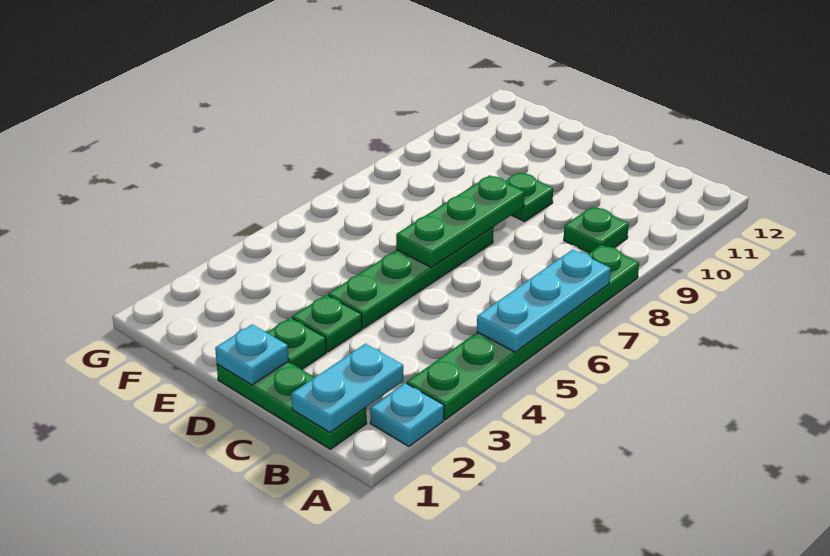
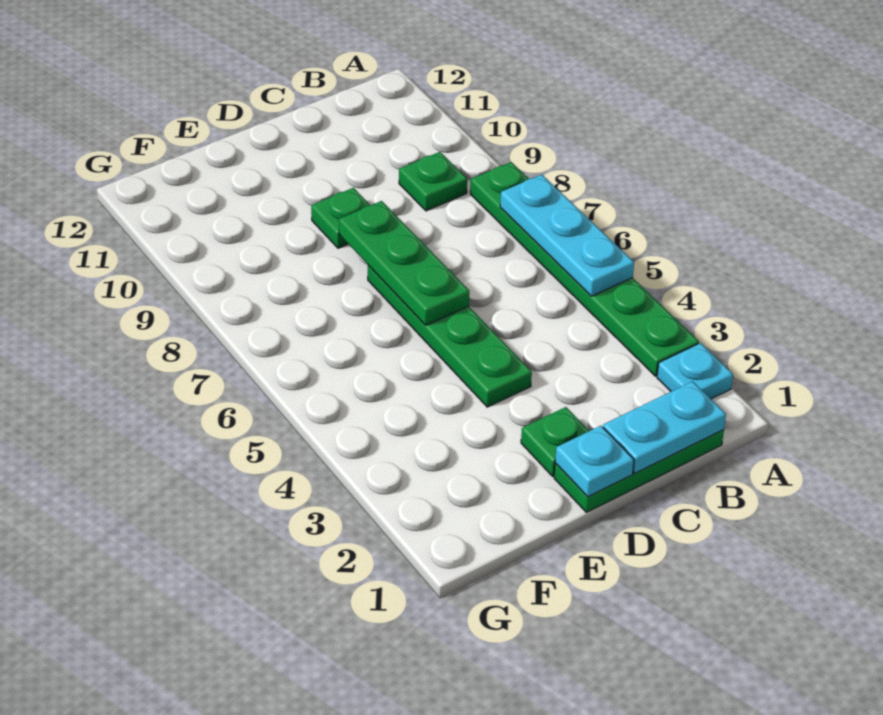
cyan plate B1:B2 level 2 -> cyan plate B1:C1 level 2
green plate D3 level 1 -> none

